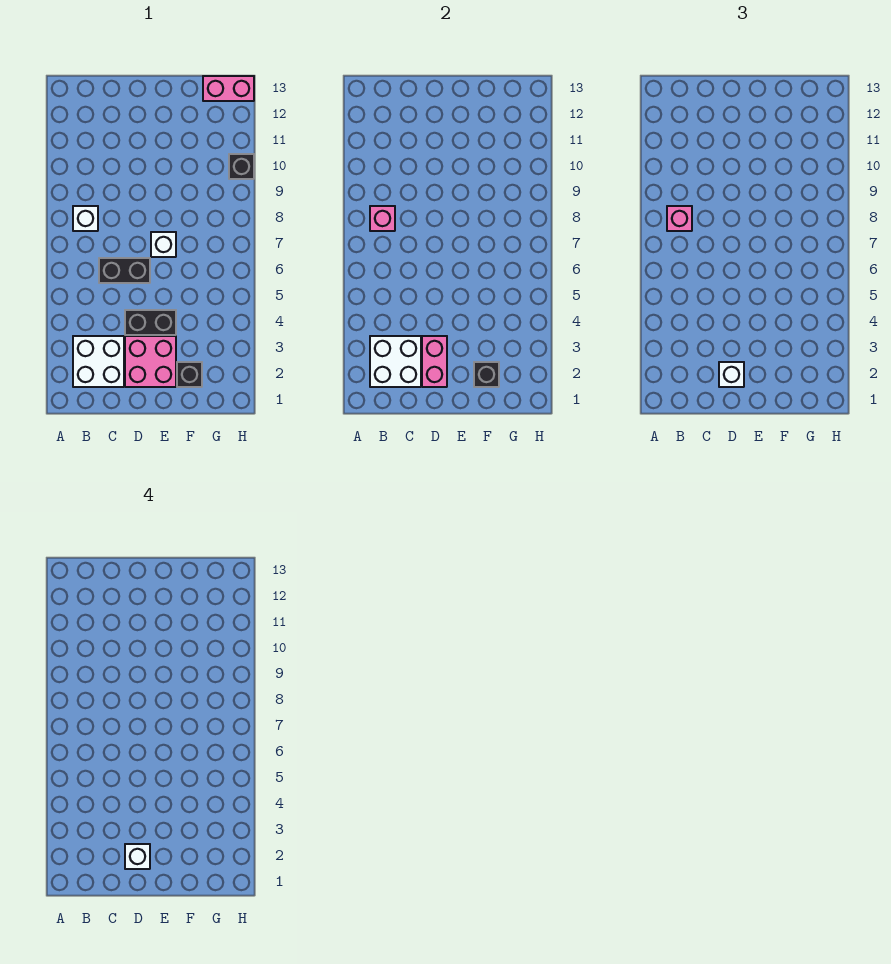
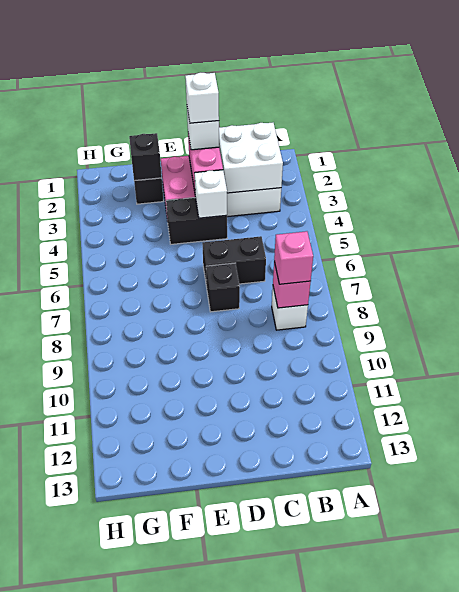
white brick E7 level 1 -> white brick D4 level 2
pink brick G13:H13 level 1 -> none
black brick H10 level 1 -> black brick D7 level 1

